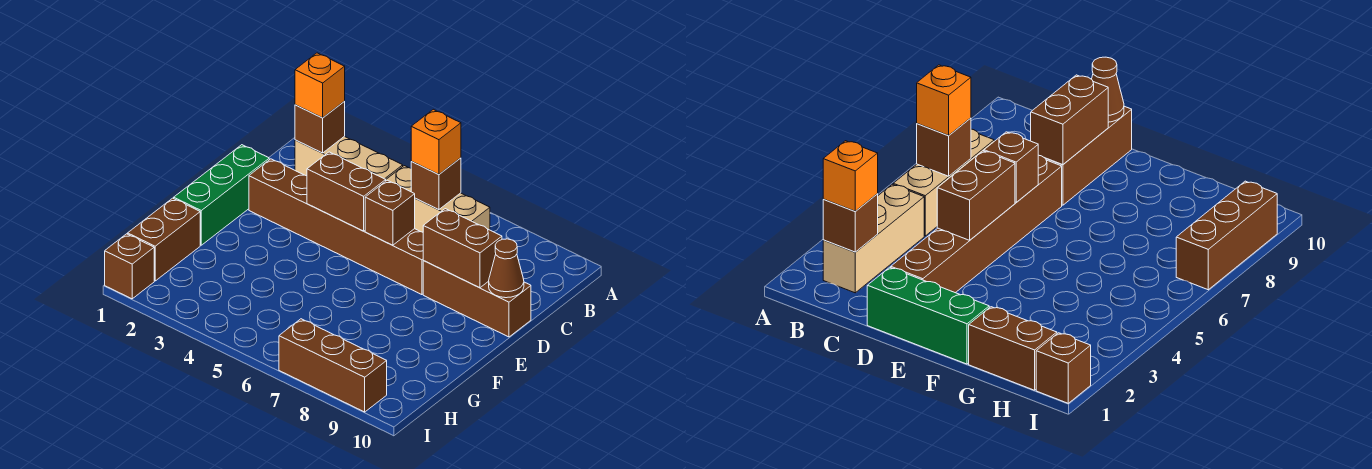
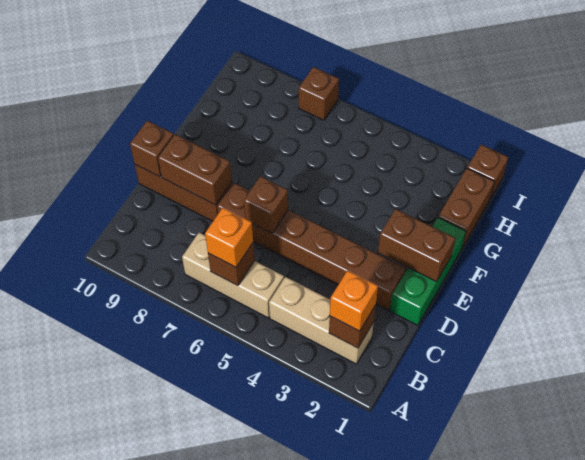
brown brick D4:D5 level 2 -> brown brick E1:E2 level 2
brown cone D10 level 2 -> brown brick D10 level 2
brown brick I7:I9 level 1 -> brown brick I7 level 1

